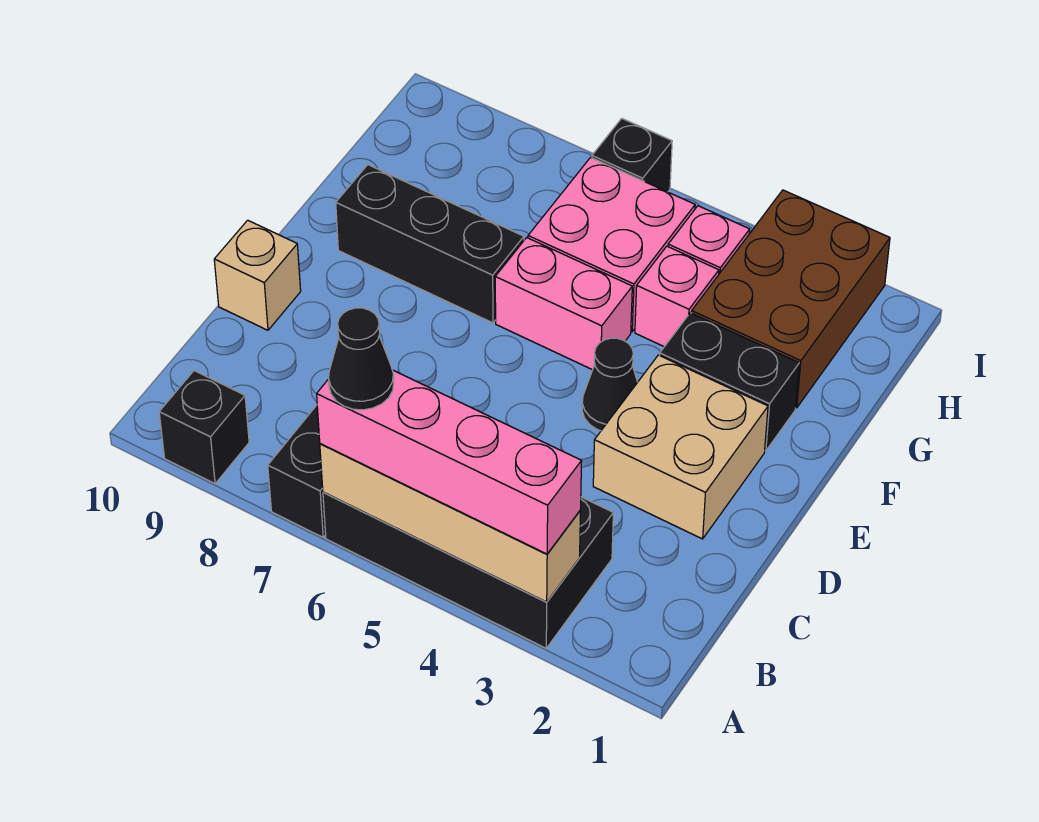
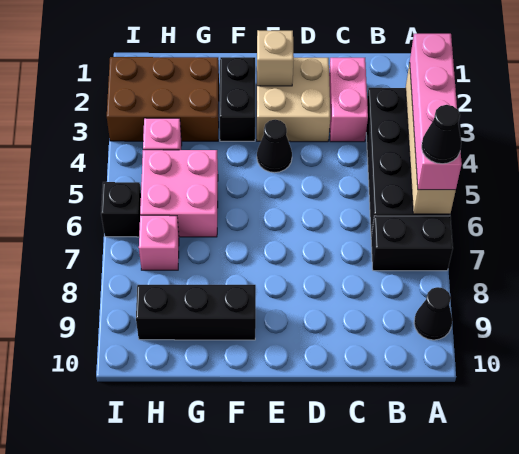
black brick A9 level 1 -> black cone A9 level 1
tan brick D10 level 1 -> tan brick E2 level 2
pink brick F5:F6 level 1 -> pink brick C2:C3 level 1
black brick F7:F9 level 1 -> black brick F9:H9 level 1
pink brick G4 level 1 -> pink brick H7 level 1

